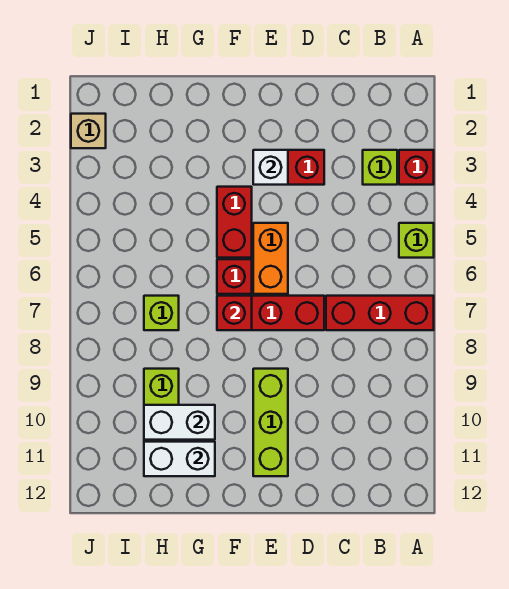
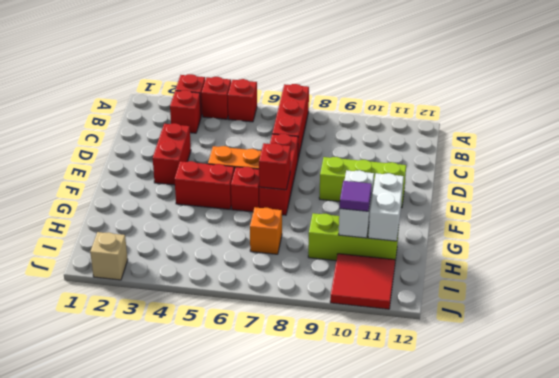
none -> red brick A4 level 1
lime brick A5 level 1 -> red brick A5 level 1
lime brick B3 level 1 -> red brick B3 level 1
white brick E3 level 2 -> none
lime brick H7 level 1 -> orange brick H7 level 1
none -> purple tile H10 level 3
none -> red tile I10:J11 level 1

